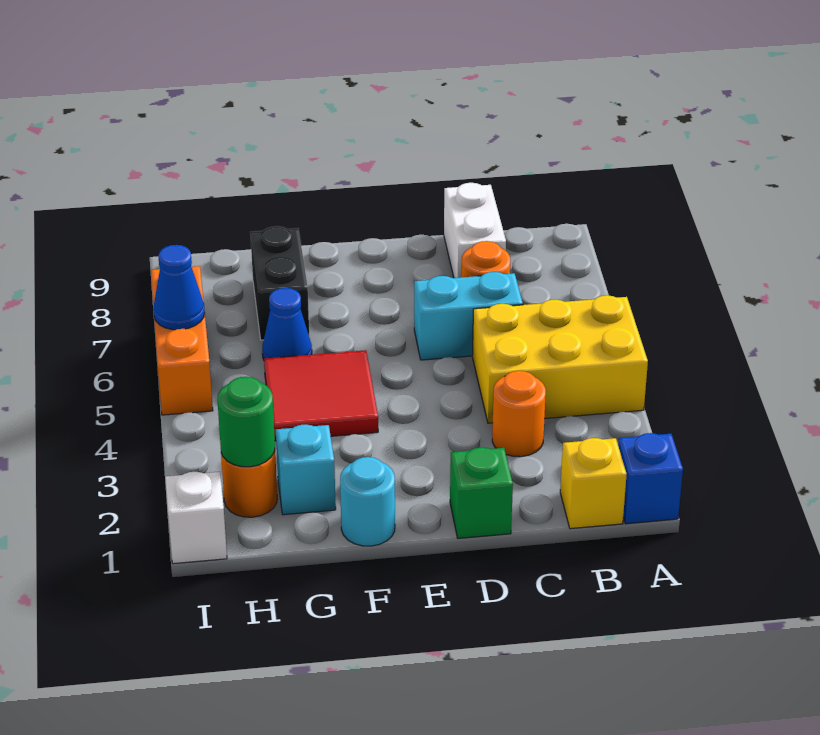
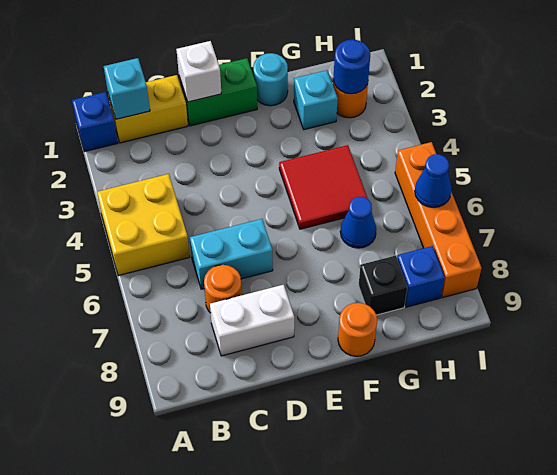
yellow brick A4:C5 level 1 -> yellow brick A4:B5 level 1
yellow brick B1 level 1 -> yellow brick B1:C1 level 1
none -> cyan brick B1 level 2
orange round brick C3 level 1 -> orange round brick F9 level 1
white brick C8:C9 level 1 -> white brick C8:D8 level 1
green brick D1 level 1 -> green brick D1:E1 level 1
black brick G7:G8 level 1 -> black brick G8 level 1
green round brick H2 level 2 -> blue round brick H2 level 2
none -> blue brick H8 level 1
white brick I1 level 1 -> white brick D1 level 2
orange brick I5:I7 level 1 -> orange brick I5:I8 level 1

